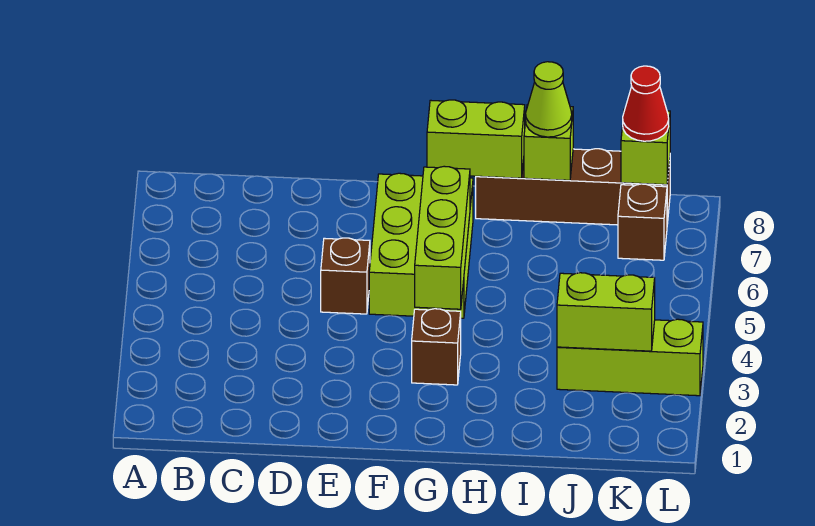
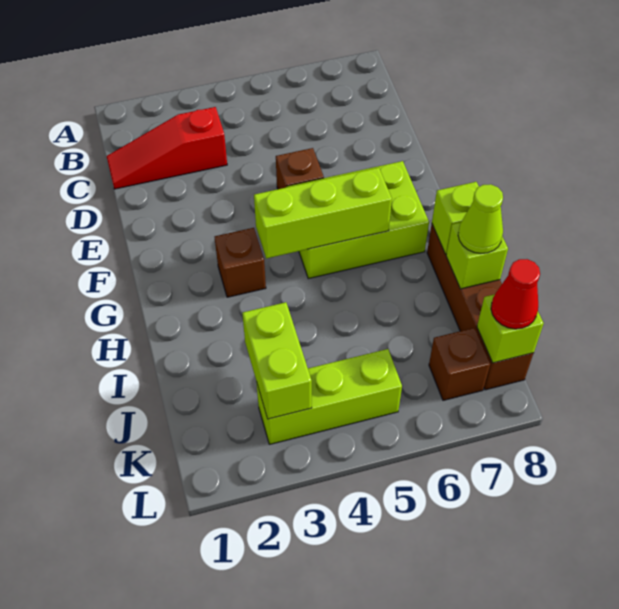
none -> red slope C1:C3 level 1 top 3
lime brick G8:H8 level 2 -> lime brick H8 level 2
lime brick J3:L3 level 1 -> lime brick K3:K5 level 1

